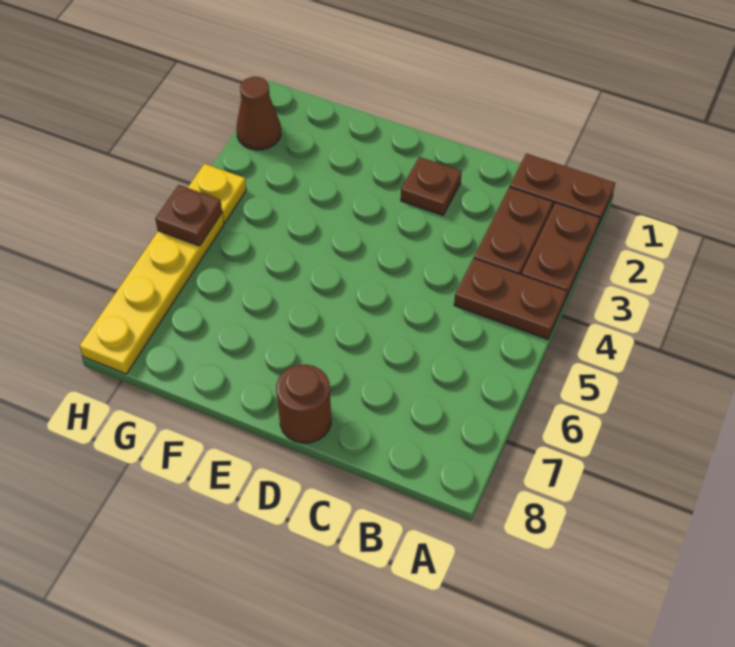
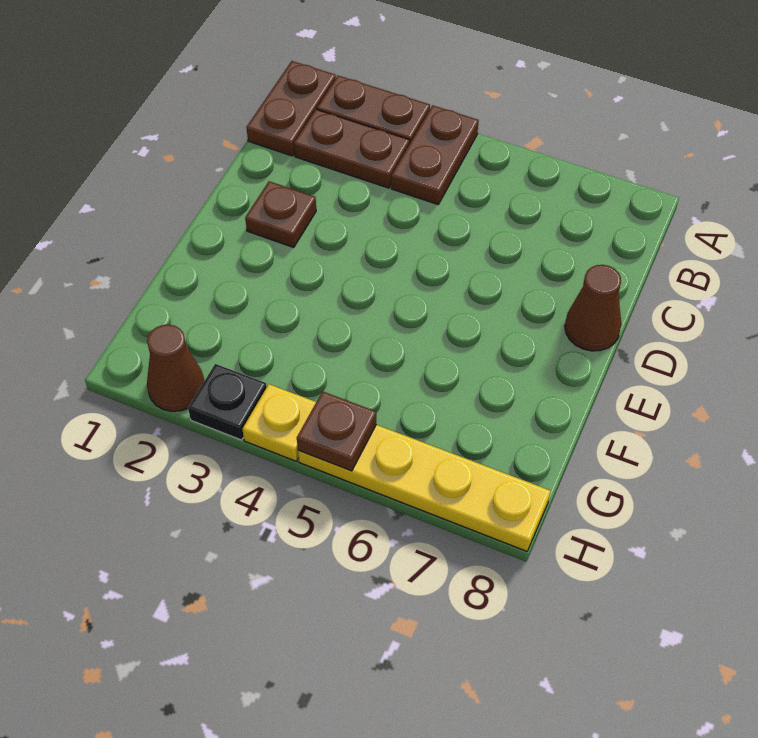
brown round brick D8 level 1 -> brown cone D8 level 1
none -> black plate H3 level 1

